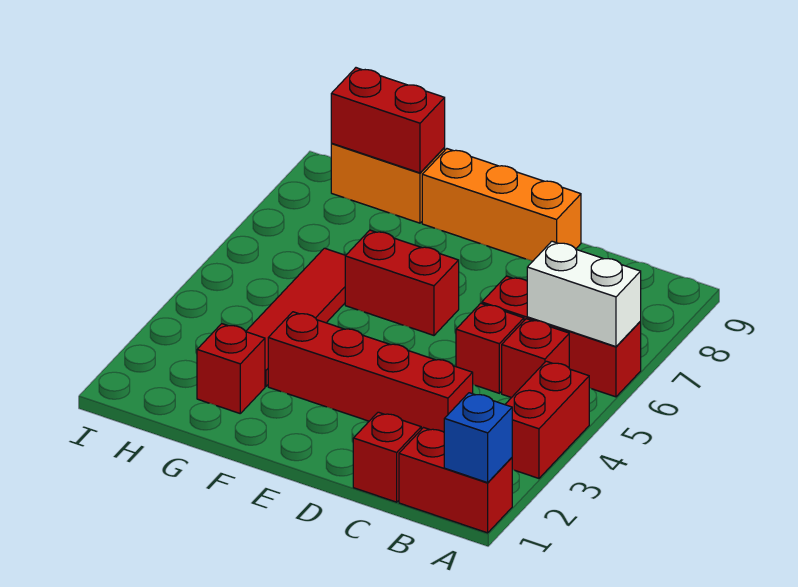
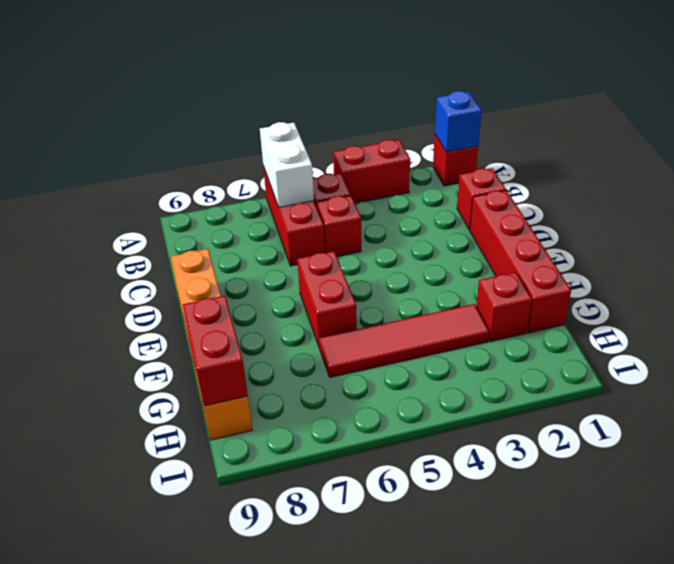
red brick A1:B1 level 1 -> red brick A1 level 1
red brick C3:F3 level 1 -> red brick D1:G1 level 1

